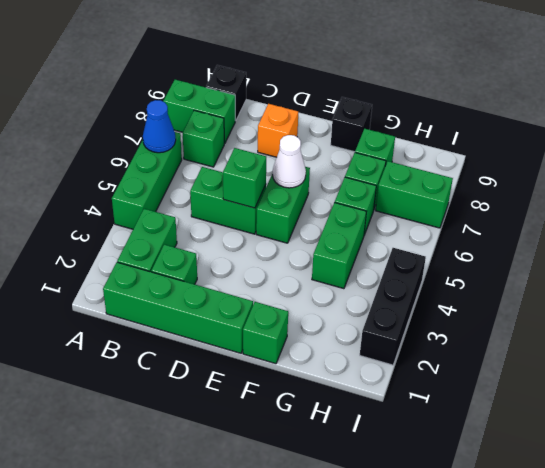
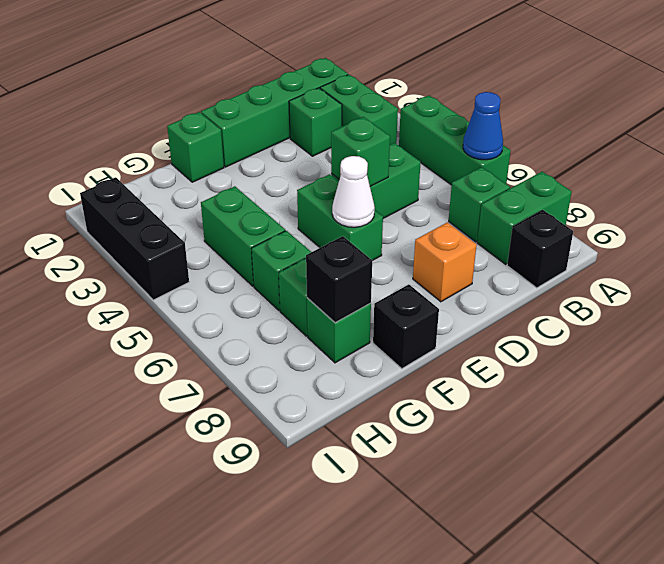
none -> black brick G8 level 2
green brick H7:I7 level 1 -> none

